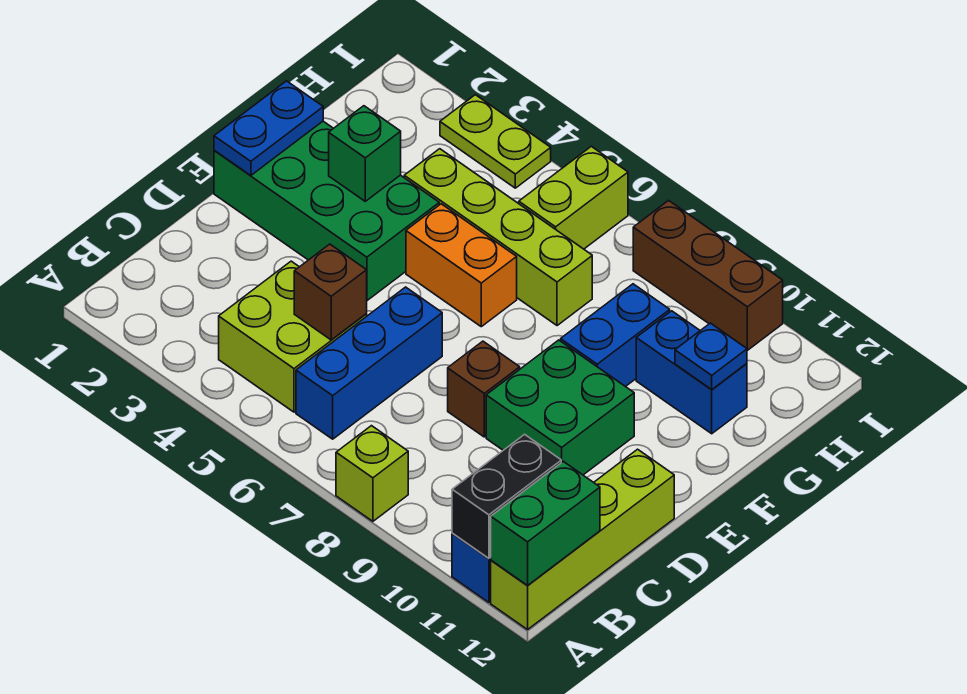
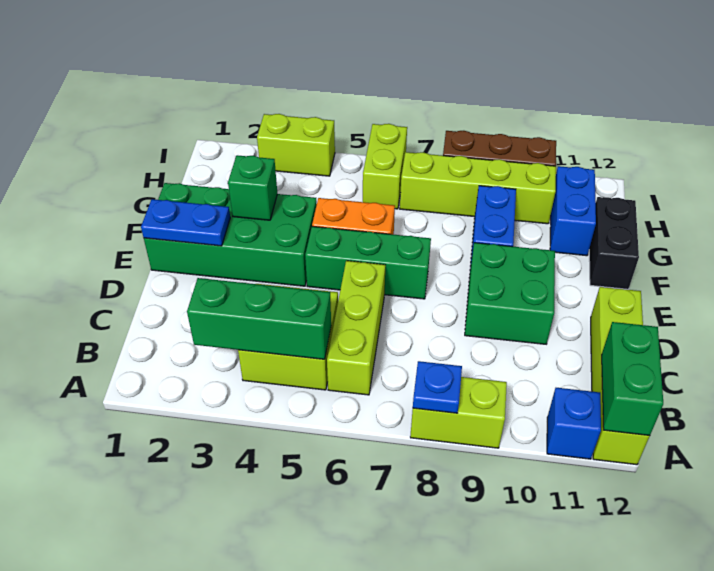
lime brick A8 level 1 -> lime brick A8:A9 level 1
black brick A11:B11 level 2 -> black brick F12:G12 level 1
none -> green brick B3:B5 level 2
blue brick B6:D6 level 1 -> lime brick B6:D6 level 1
brown brick C5 level 2 -> none
brown brick D8 level 1 -> none
blue plate E1:F1 level 2 -> blue plate E1:E2 level 2
none -> green brick E5:E7 level 1
lime brick G4:G7 level 1 -> lime brick H7:H10 level 1
blue brick G10:G11 level 1 -> blue brick G11:H11 level 1
blue plate G11 level 2 -> blue plate A8 level 2
lime plate I3:I4 level 1 -> lime brick I3:I4 level 1

